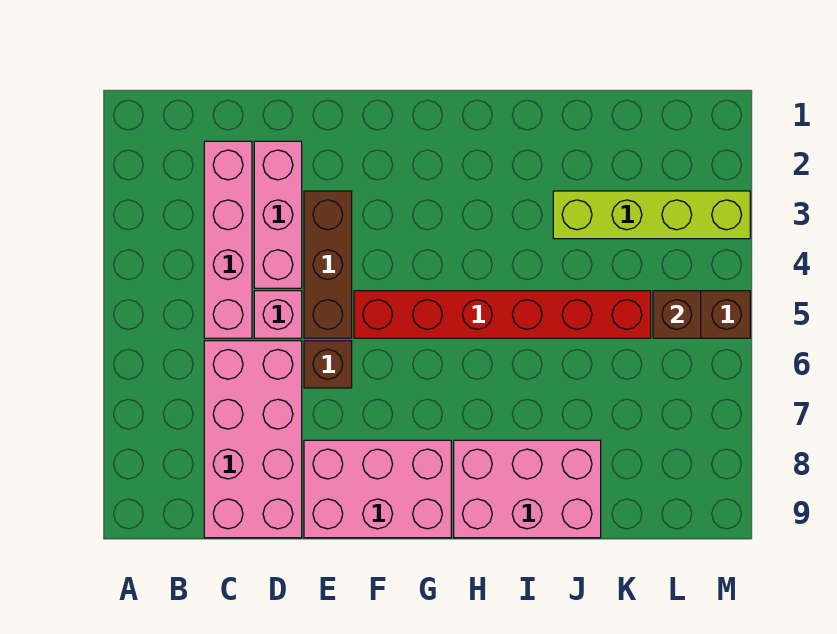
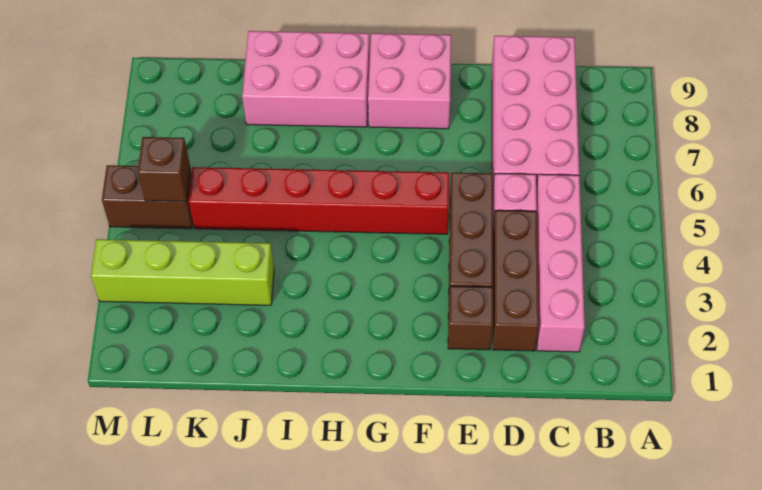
pink brick D2:D4 level 1 -> brown brick D2:D4 level 1
brown brick E6 level 1 -> brown brick E2 level 1
pink brick E8:G9 level 1 -> pink brick F8:G9 level 1

